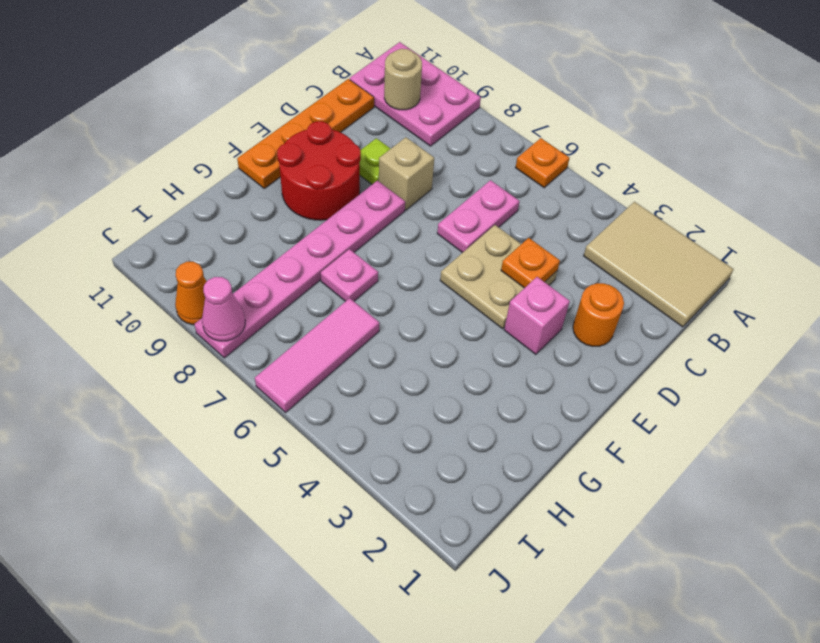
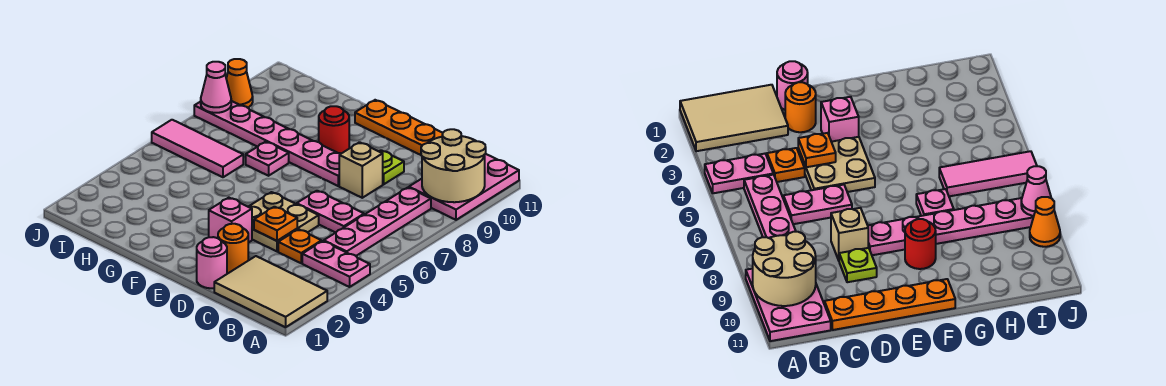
tan tile A1:B3 level 1 -> tan tile A1:C2 level 1
none -> pink plate A4:B4 level 1
orange plate A6 level 1 -> orange plate C4 level 1
none -> pink plate B5:B8 level 1
tan round brick B10 level 2 -> tan round brick A9:B10 level 2
none -> pink round brick D1 level 1
red round brick E9:F10 level 1 -> red round brick F9 level 1

